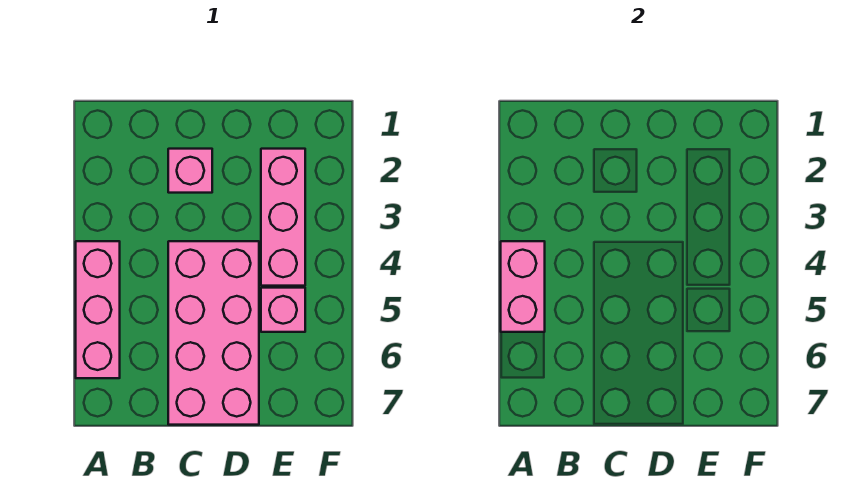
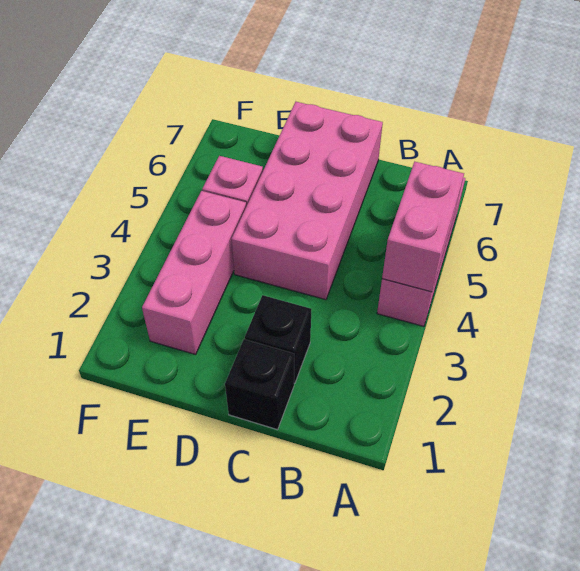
none -> black brick C1 level 1
pink brick C2 level 1 -> black brick C2 level 1

